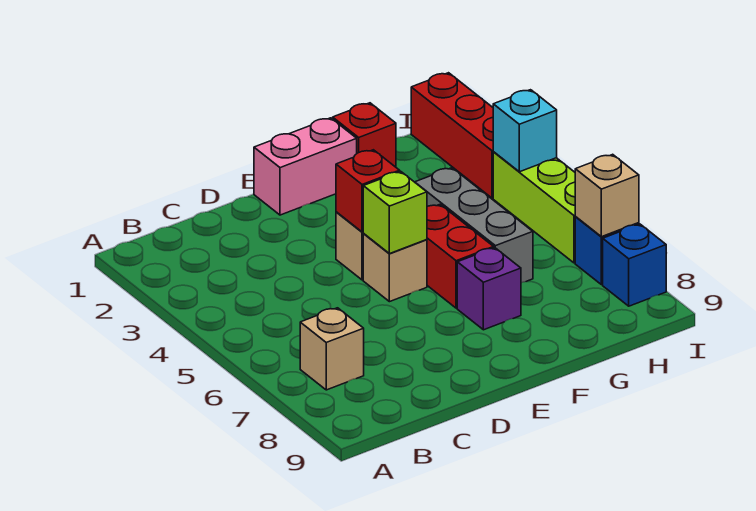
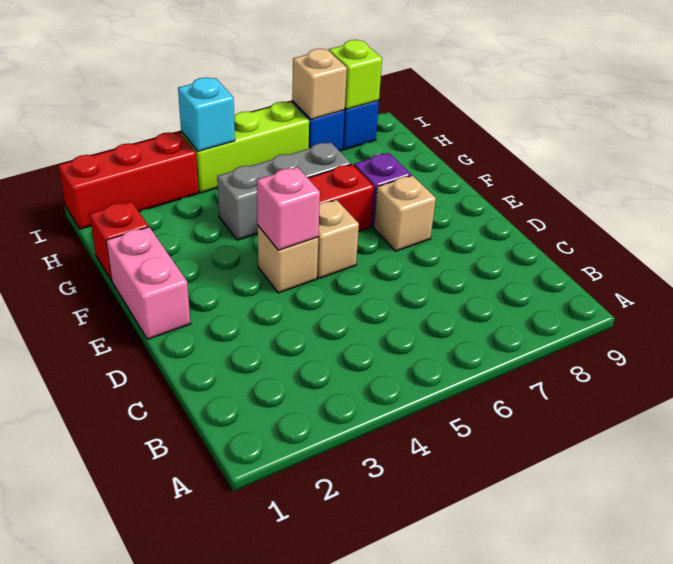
tan brick B7 level 1 -> tan brick E7 level 1
red brick E4 level 2 -> pink brick E4 level 2
lime brick E5 level 2 -> lime brick I8 level 2

